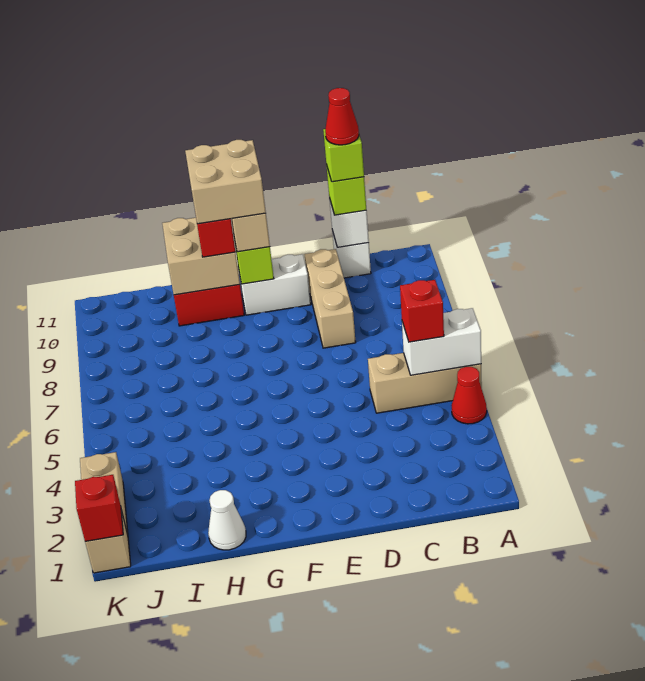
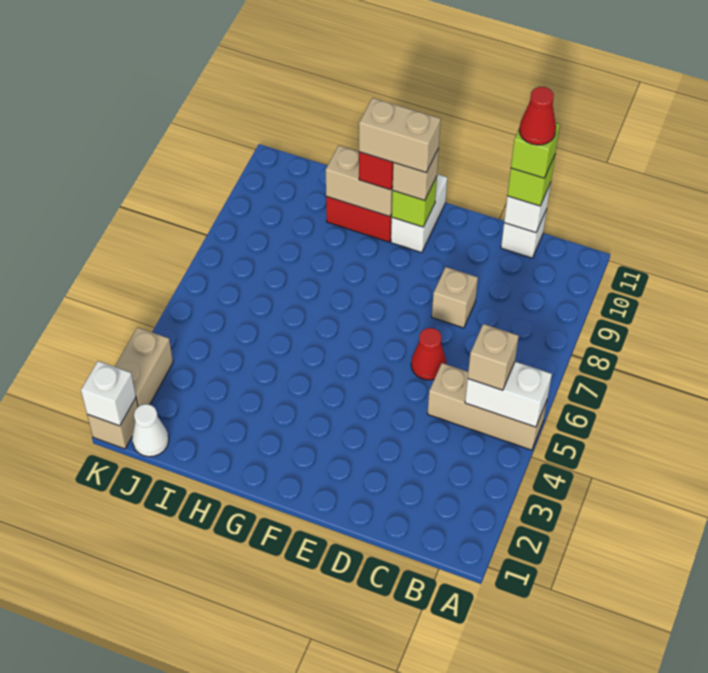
red cone A4 level 1 -> red cone D6 level 1
red brick B5 level 3 -> tan brick B5 level 3
tan brick D8:D10 level 1 -> tan brick D8 level 1
white brick E10:F10 level 1 -> white brick F10:F11 level 1
tan brick F10:G11 level 4 -> tan brick F10:G10 level 4
tan brick G10:H11 level 2 -> tan brick G10:H10 level 2
white cone H1 level 1 -> white cone J1 level 1
red brick K1 level 2 -> white brick K1 level 2

